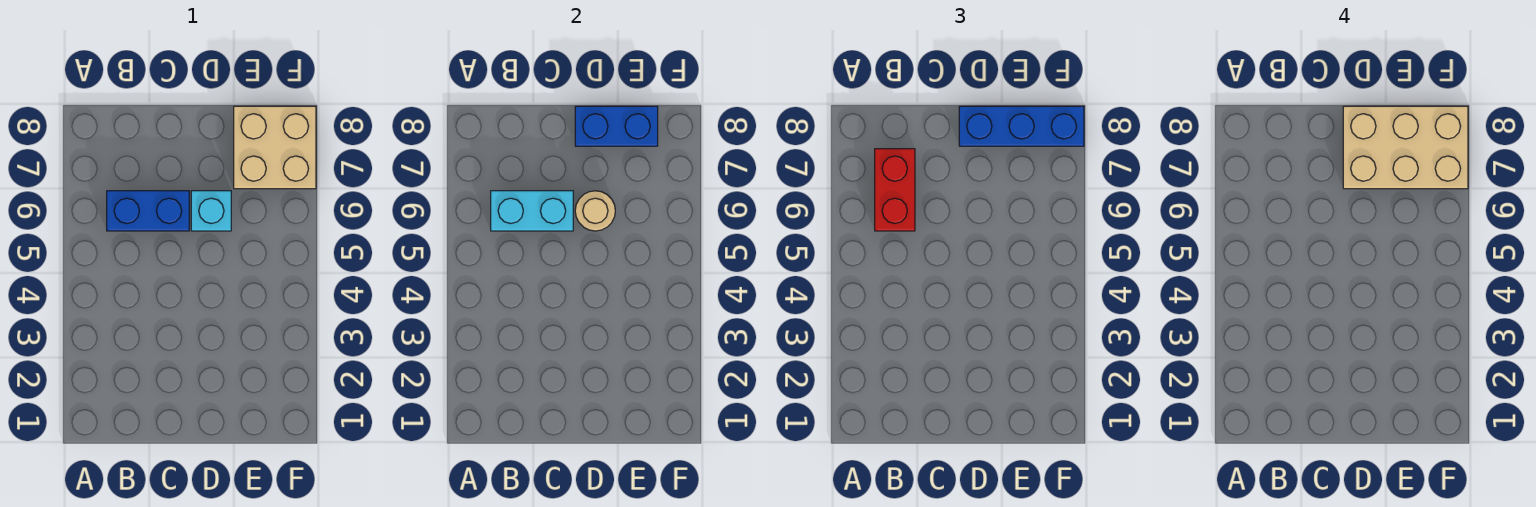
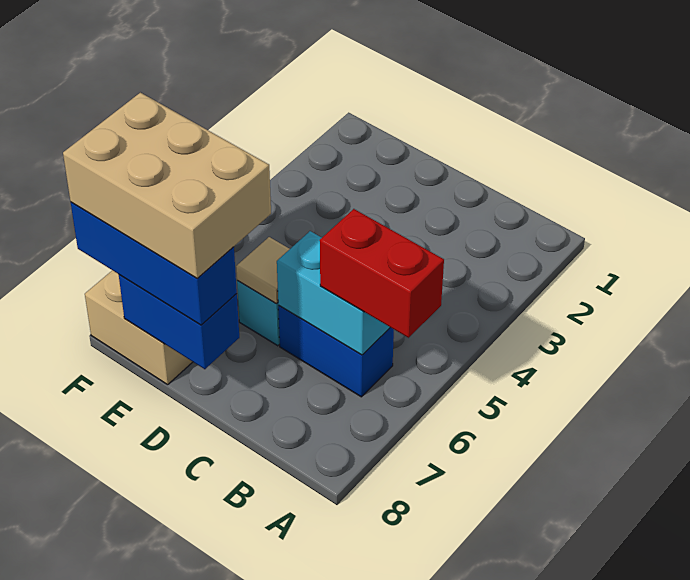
red brick B6:B7 level 3 -> red brick A6:B6 level 3
tan round brick D6 level 2 -> tan tile D6 level 2

